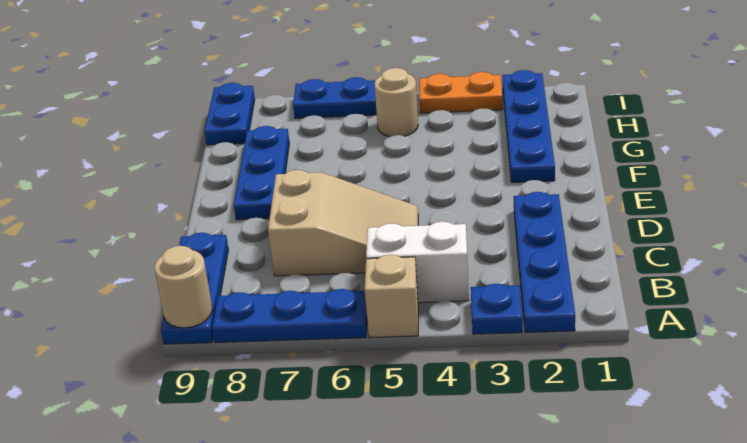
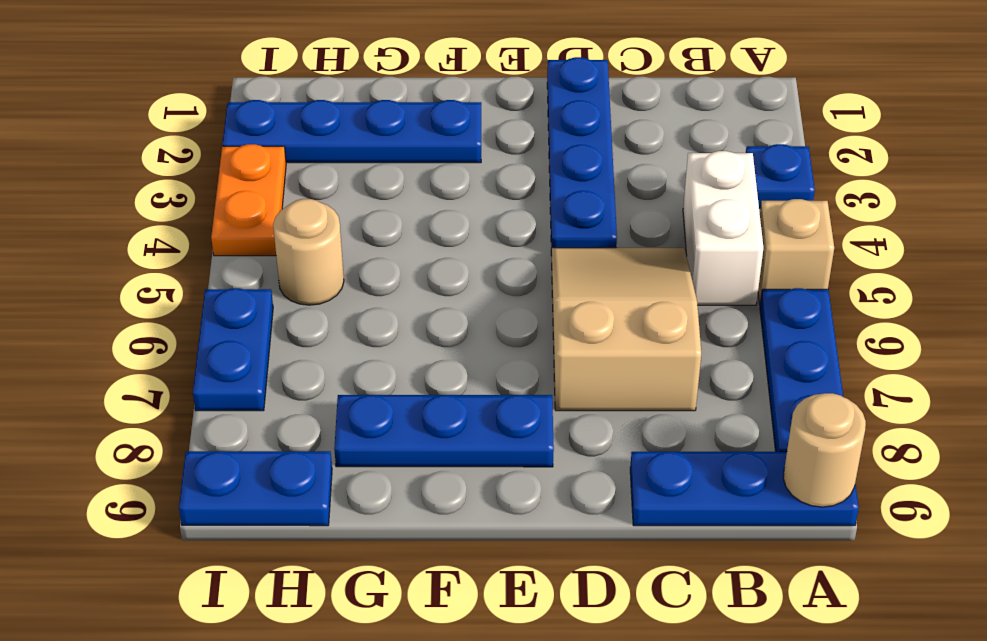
blue plate A2:D2 level 1 -> blue plate D1:D4 level 1

